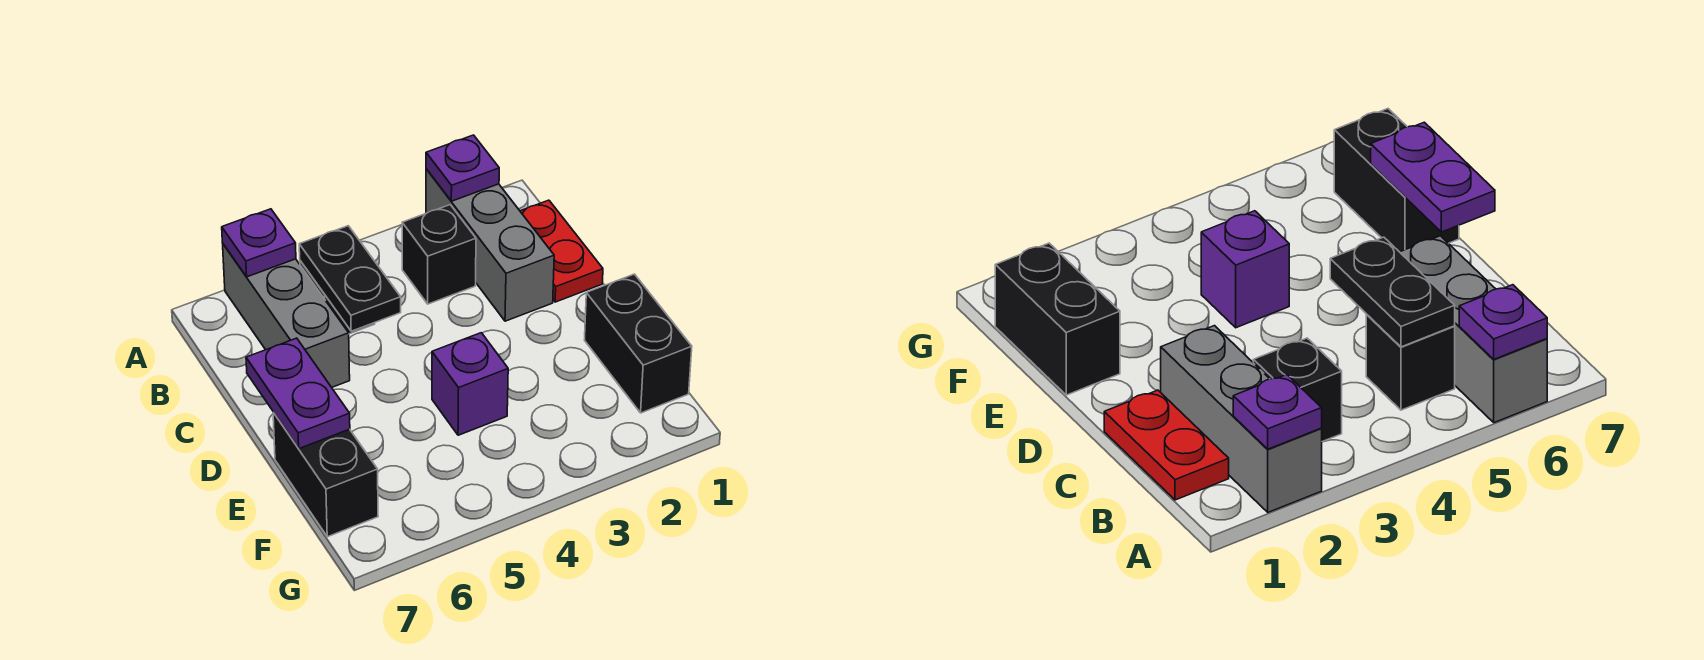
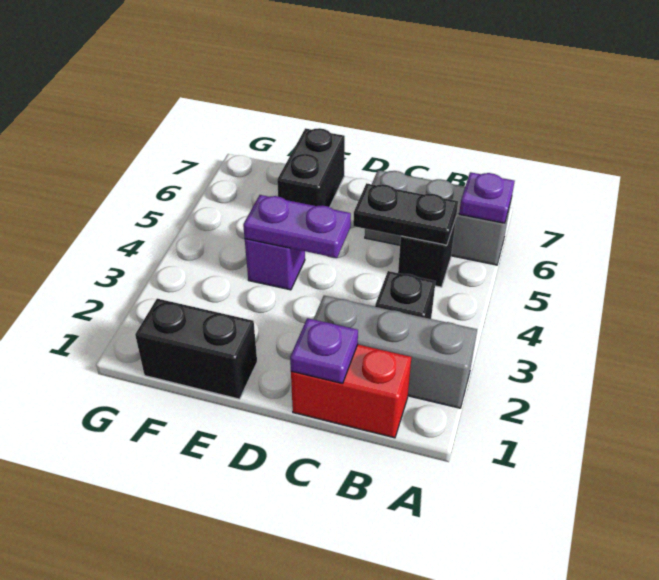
purple plate A2 level 2 -> purple plate C1 level 2
red plate B1:C1 level 1 -> red brick B1:C1 level 1
purple plate D7:E7 level 2 -> purple plate D4:E4 level 2
black brick E7:F7 level 1 -> black brick E6:E7 level 1

